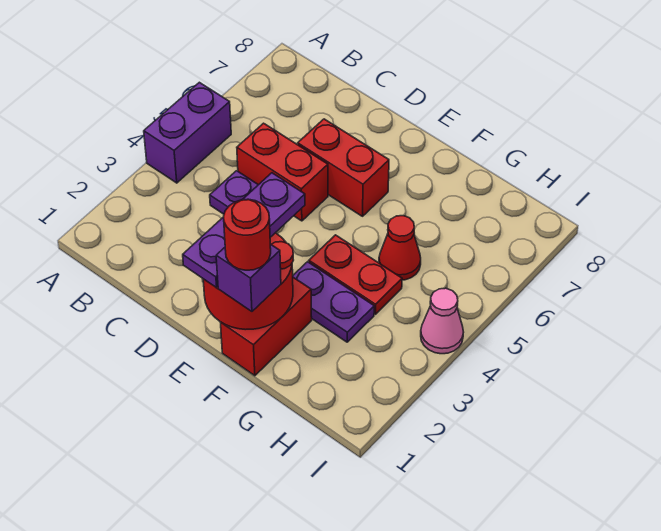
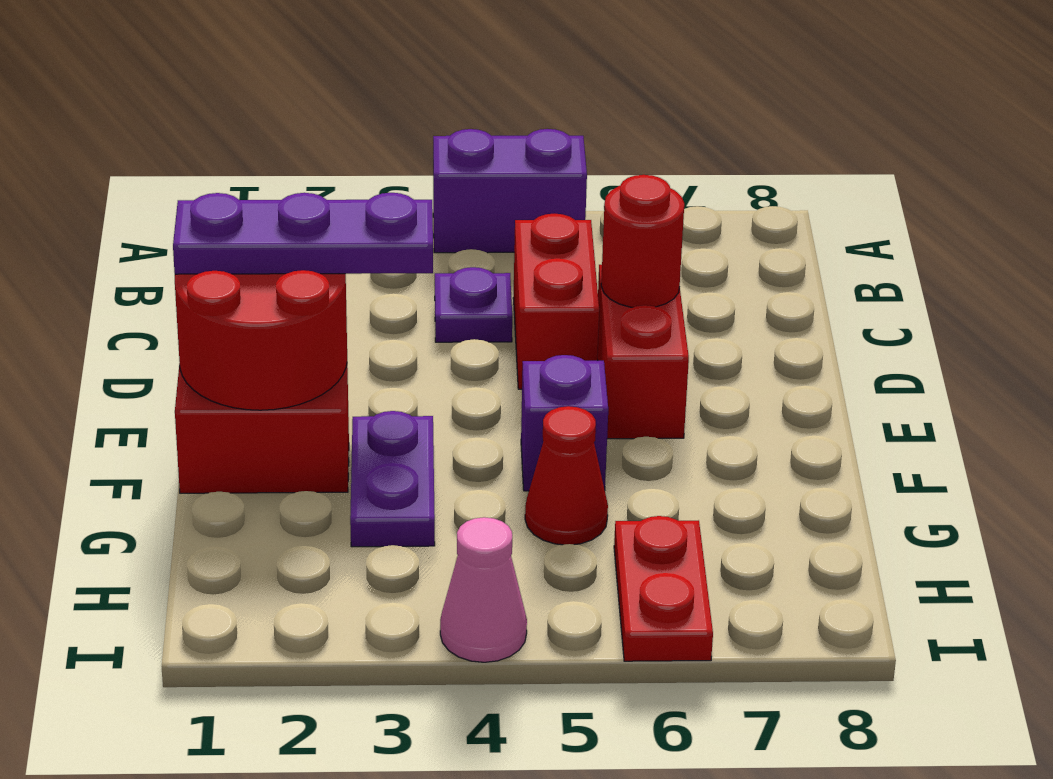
purple brick F1 level 3 -> purple brick F5 level 1
red round brick F1 level 4 -> red round brick D6 level 2
red plate F4:G4 level 1 -> red plate H6:I6 level 1

